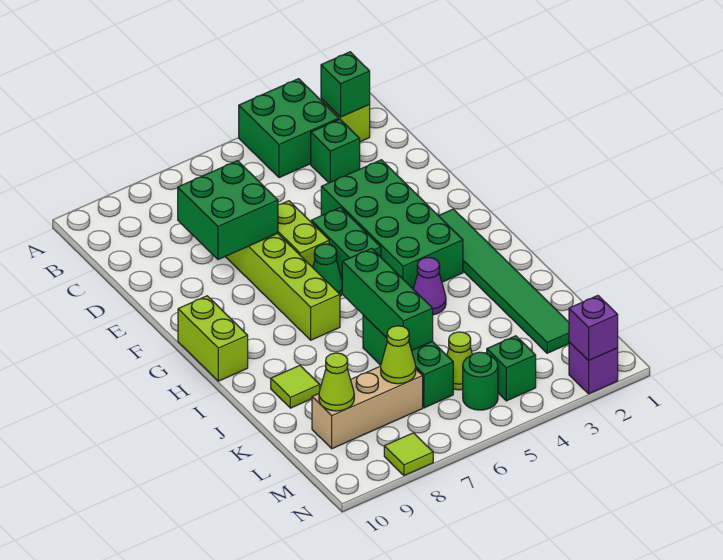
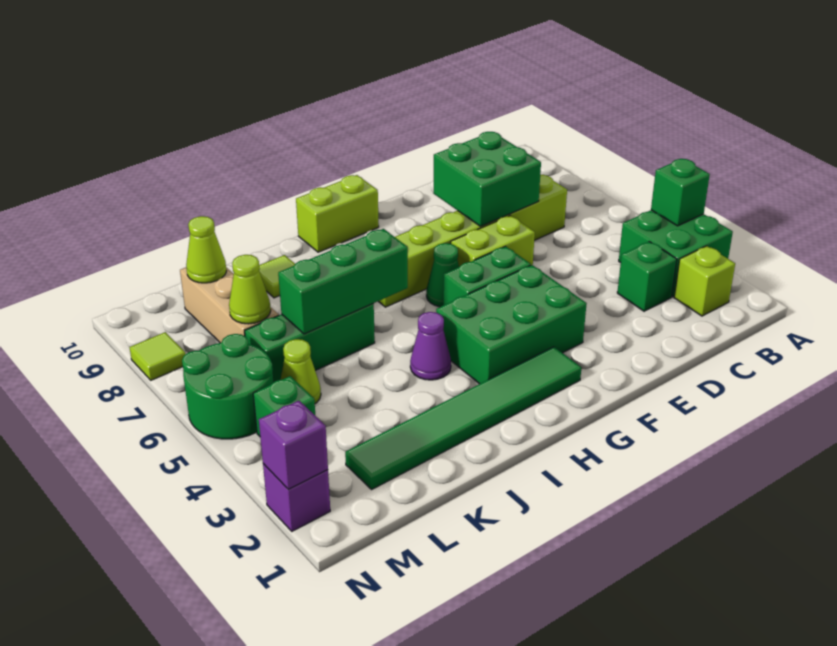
green brick B2 level 2 -> green brick A4 level 2
green brick E3:H4 level 1 -> green brick F3:H4 level 1
green round brick M5 level 1 -> green round brick M5:N6 level 1

